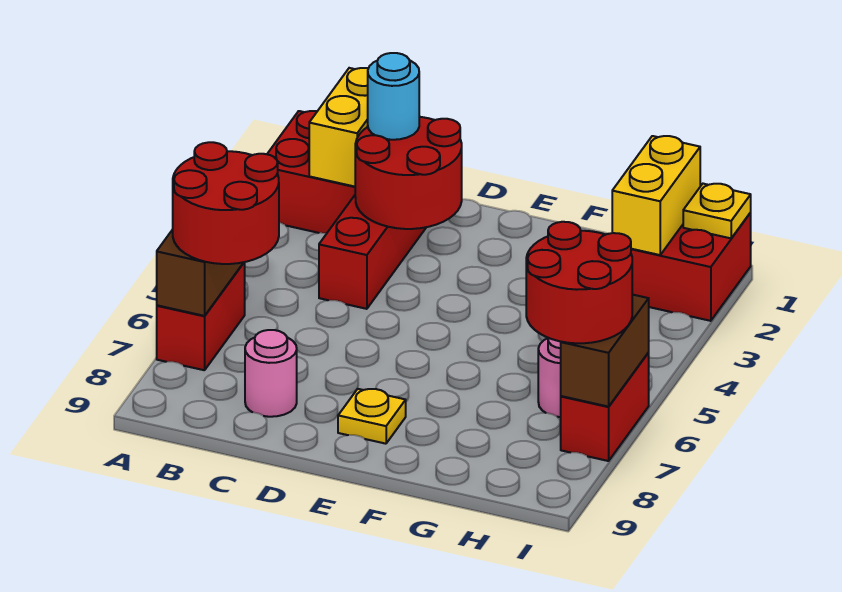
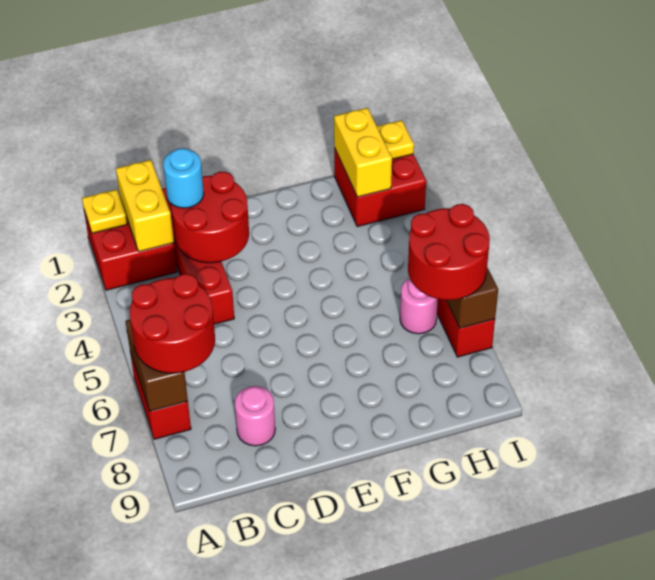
yellow plate E8 level 1 -> yellow plate A1 level 2

